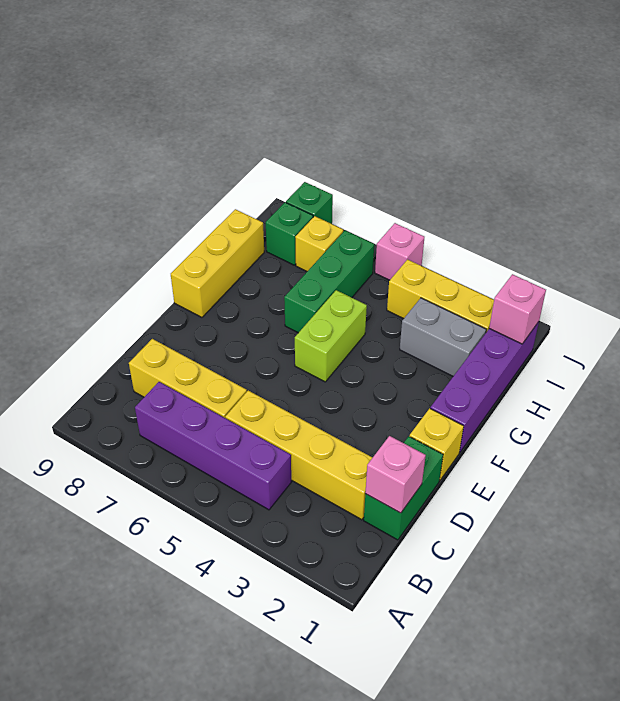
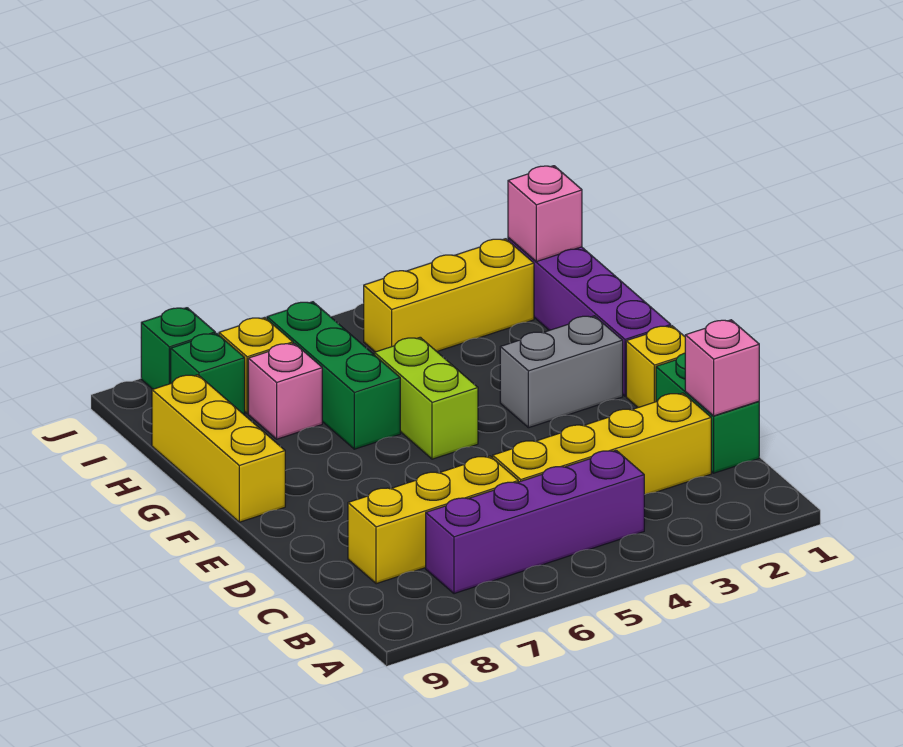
grey brick H2:H3 level 1 -> grey brick F2:F3 level 1
pink brick J5 level 1 -> pink brick H7 level 1

